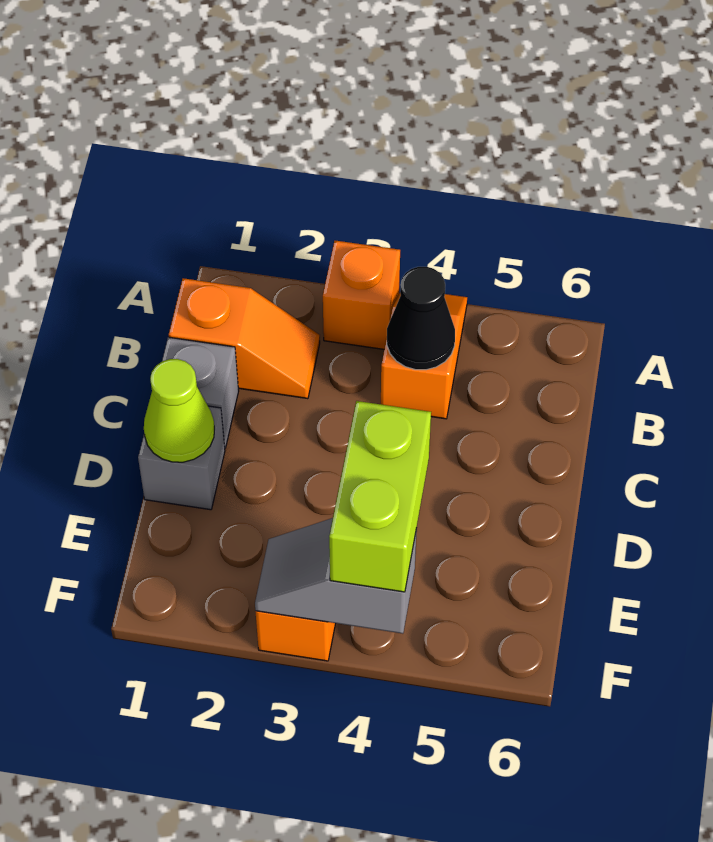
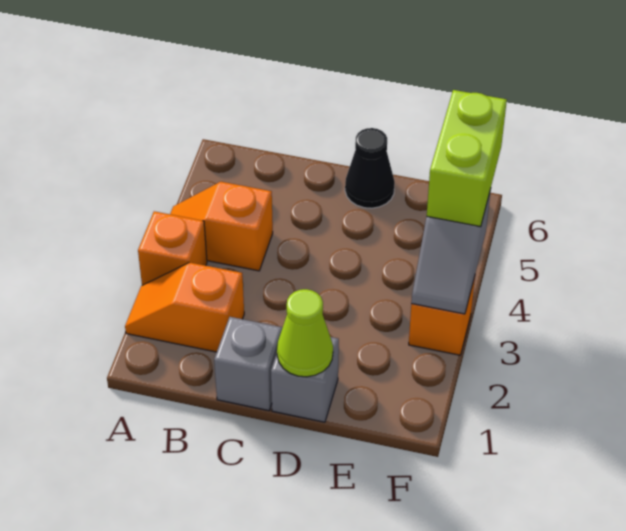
orange slope B1:B2 level 1 top 1 -> orange slope A2:B2 level 1 top B
black cone B4 level 2 -> black cone D6 level 1
lime brick E4:F4 level 3 -> lime brick F4:F5 level 3

